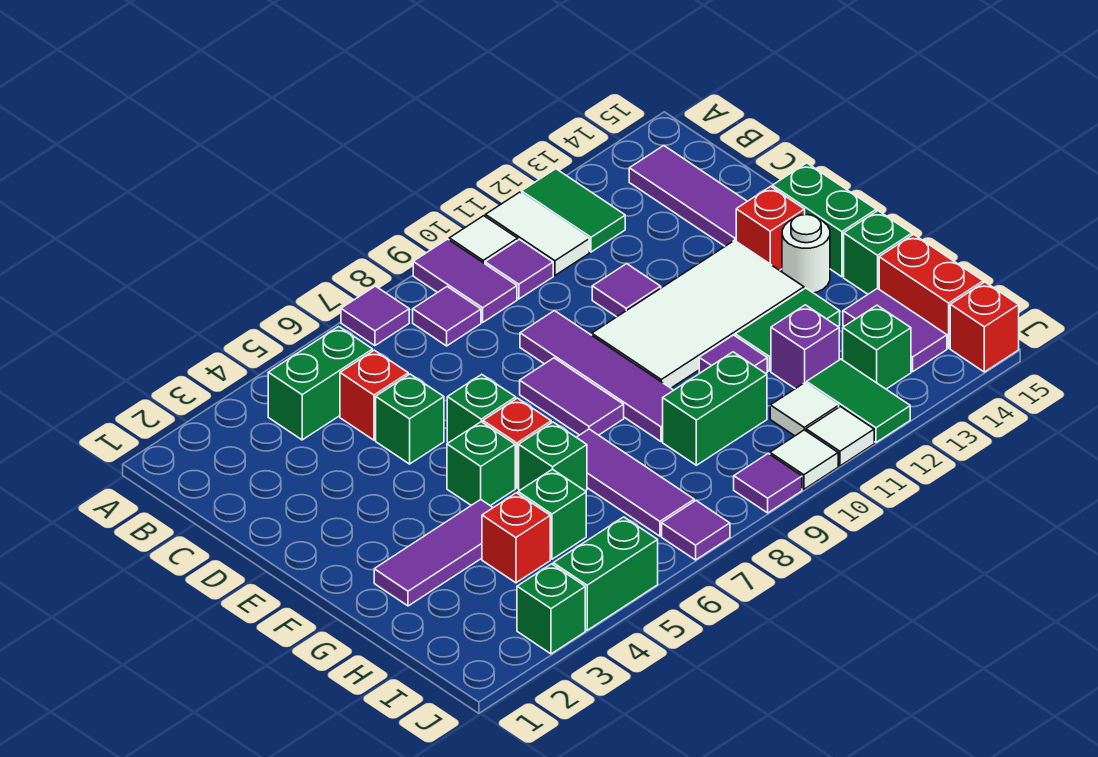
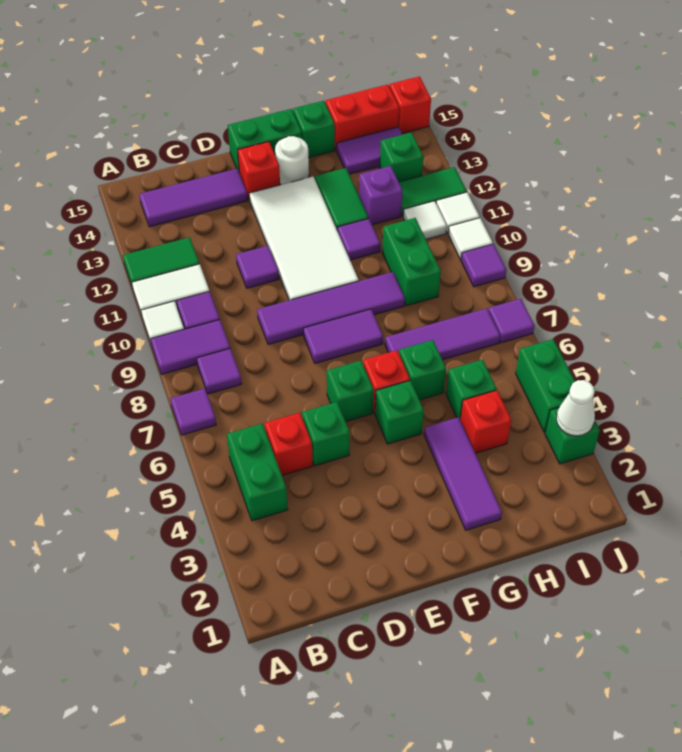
none -> white cone J3 level 2

